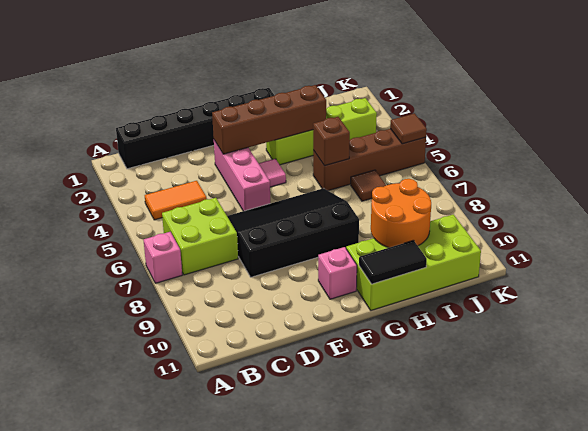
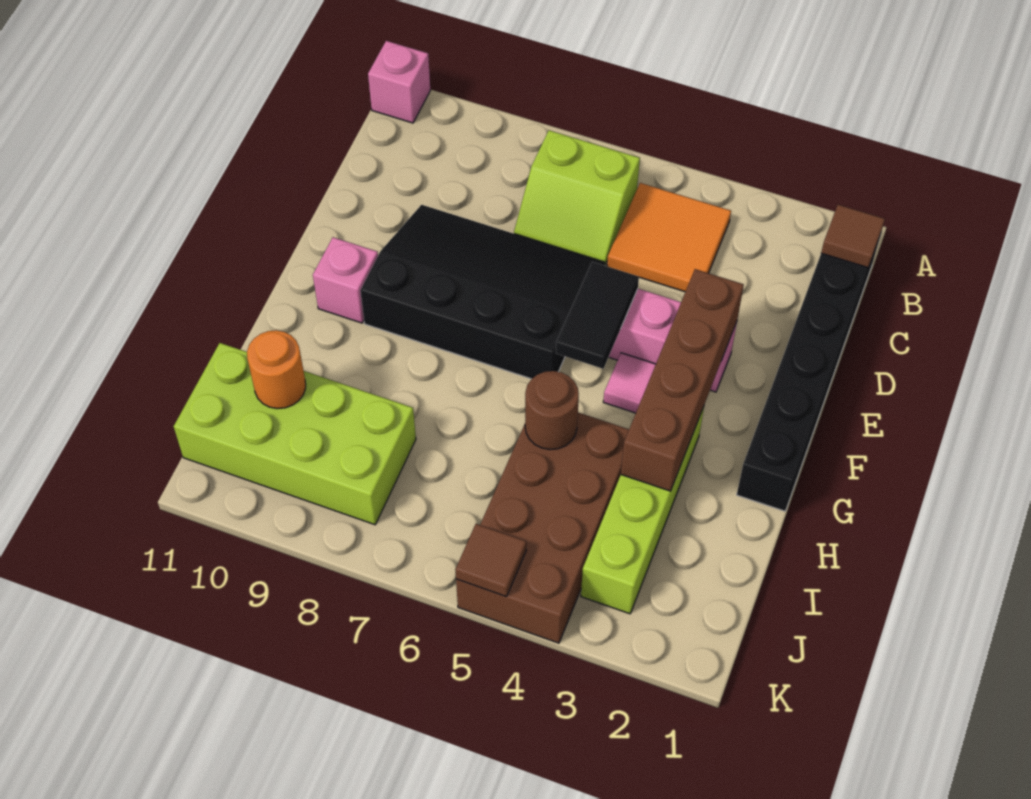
pink brick A7 level 1 -> pink brick A11 level 1
orange tile B4:C4 level 1 -> orange tile B4:C5 level 1
lime brick B6:C7 level 1 -> lime slope B6:C7 level 1 top B
black slope D6:G8 level 1 top 8 -> black slope D6:F9 level 1 top F
lime brick G10:J11 level 1 -> lime brick I8:J11 level 1
black tile G11:H11 level 2 -> black tile E5:F5 level 2
brown brick H5:K5 level 1 -> brown brick H4:K5 level 1
brown brick H5 level 2 -> brown round brick H5 level 2
orange round brick H9:I10 level 2 -> orange round brick I10 level 2
brown tile I6 level 1 -> brown tile B1 level 2

